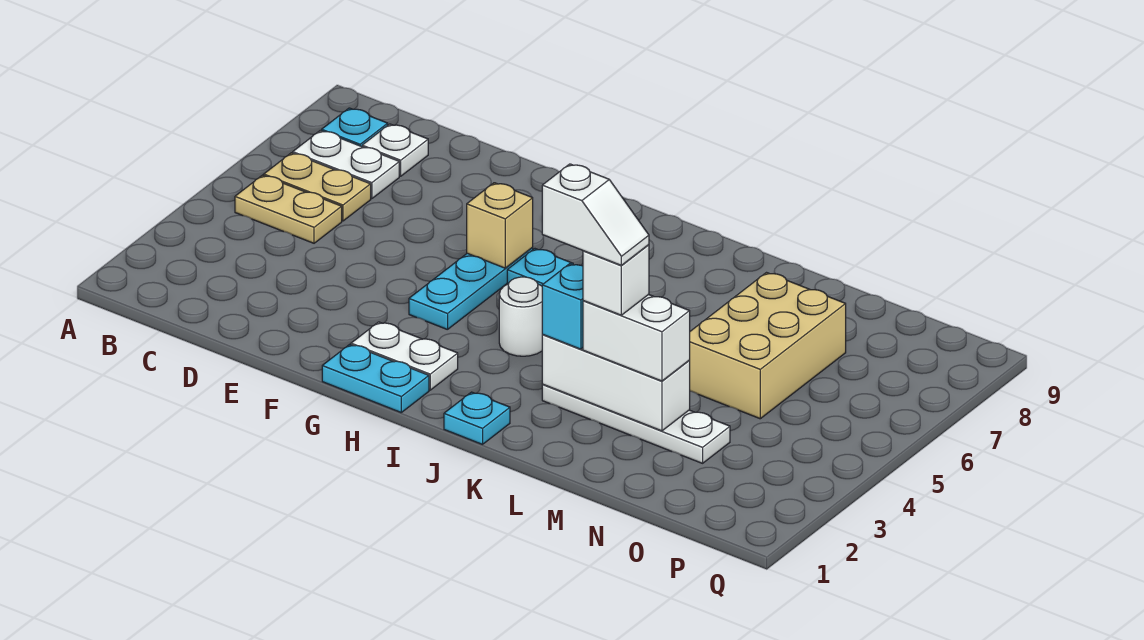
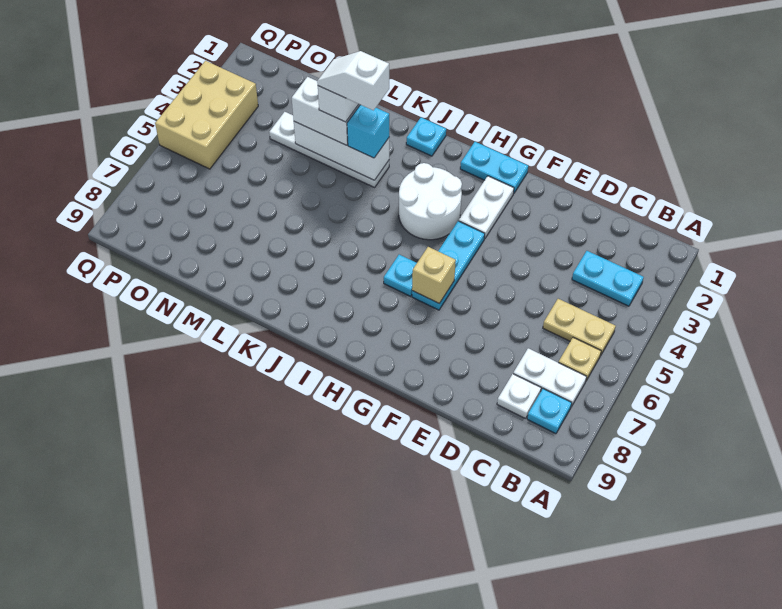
none -> cyan plate B3:C3 level 1
tan plate B6:C6 level 1 -> tan plate B6 level 1
white plate G2:H2 level 1 -> white plate G2:G3 level 1
white round brick I4 level 1 -> white round brick H3:I4 level 1
tan brick M5:N7 level 1 -> tan brick P3:Q5 level 1

